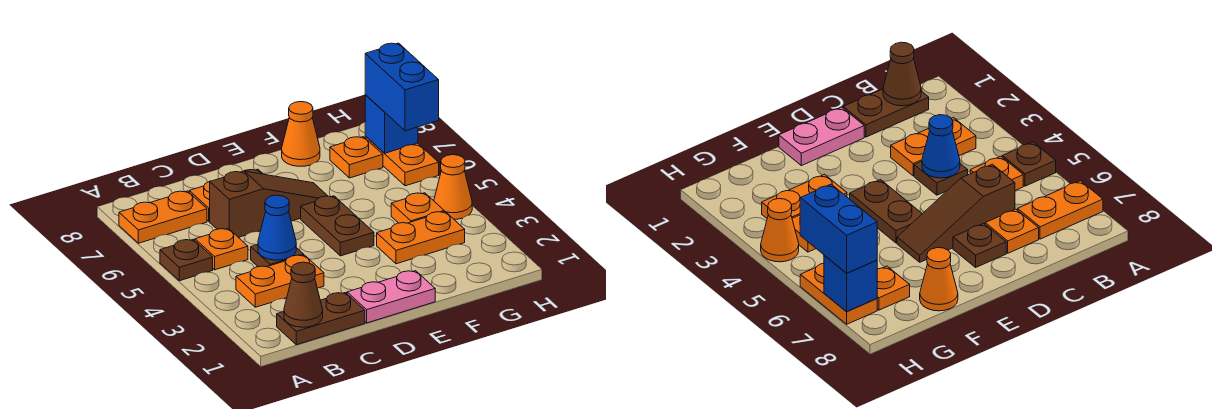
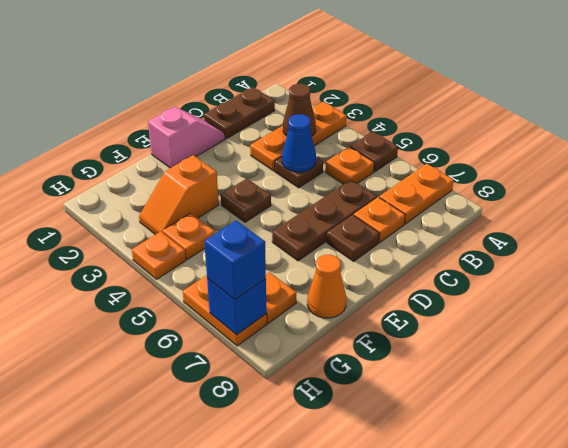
brown cone B1 level 2 -> brown cone B3 level 2
orange plate B3:C3 level 1 -> orange plate A3:C3 level 1
brown slope C6:E6 level 1 top C -> brown plate C6:E6 level 1
pink plate D1:E1 level 1 -> pink slope D1:E1 level 1 top E
brown plate E4:E5 level 1 -> brown plate E4 level 1
orange plate F3:G3 level 1 -> orange slope F3:G3 level 1 top F
orange cone H4 level 1 -> orange plate H4 level 1
blue brick H6:H7 level 3 -> blue brick H7 level 3

